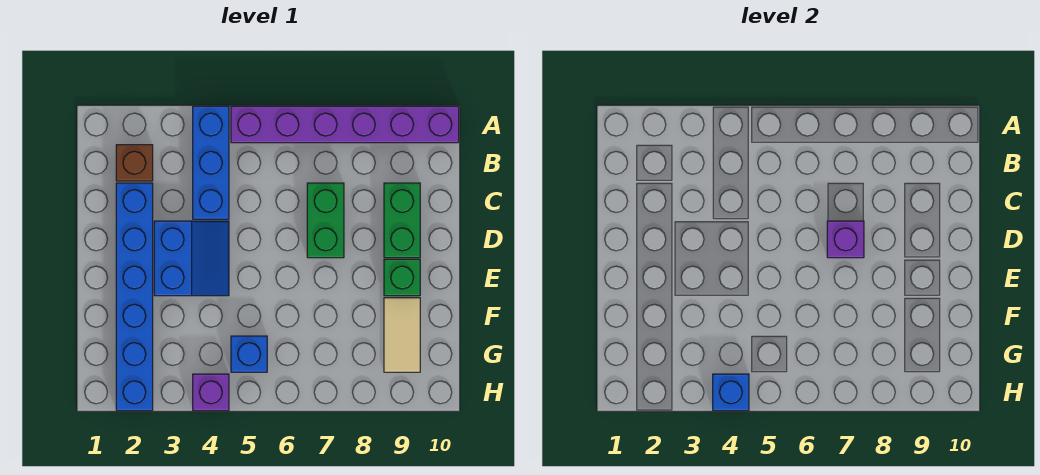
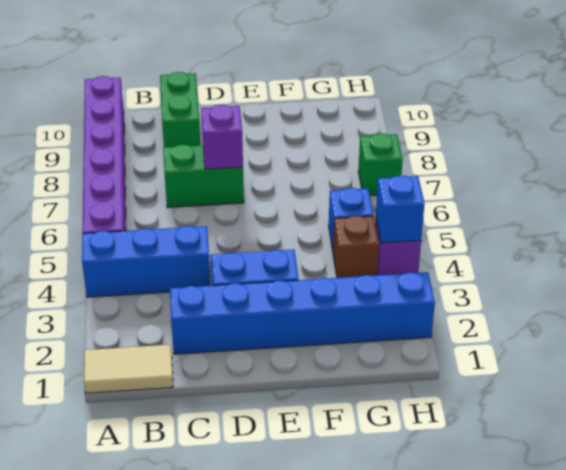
brown brick B2 level 1 -> brown brick G4 level 1
green brick C9:D9 level 1 -> green brick C9:C10 level 1
green brick E9 level 1 -> green brick H7 level 1
tan tile F9:G9 level 1 -> tan tile A1:B1 level 1

